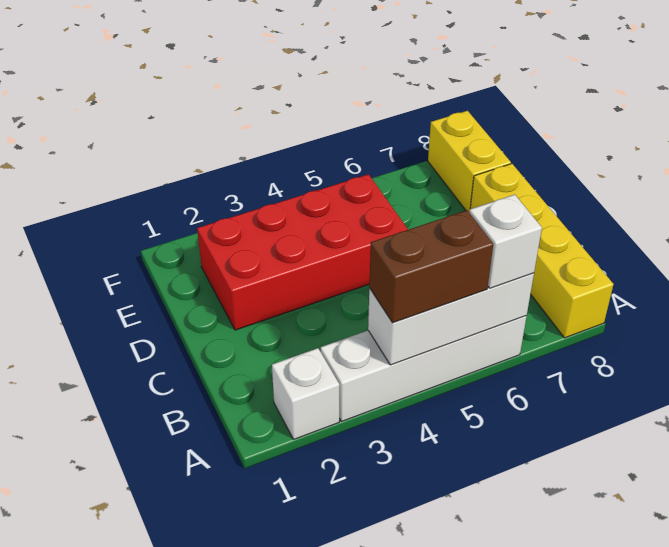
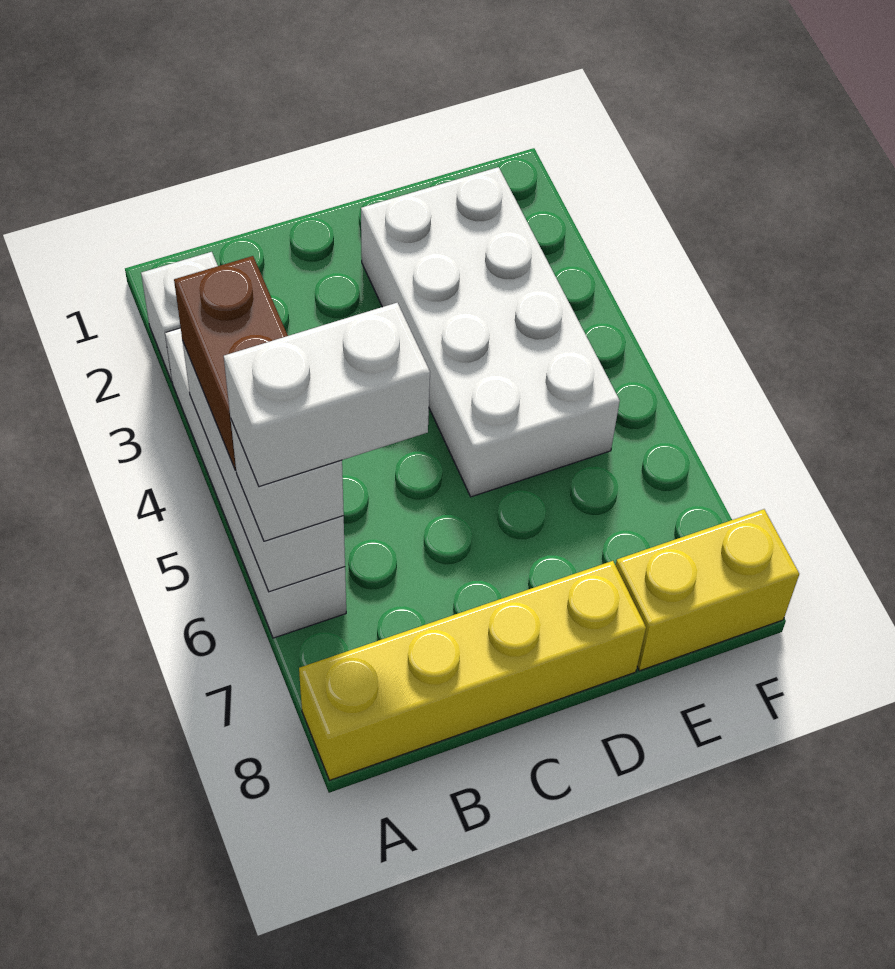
none -> white brick A6:B6 level 4
red brick D2:E5 level 1 -> white brick D2:E5 level 1

